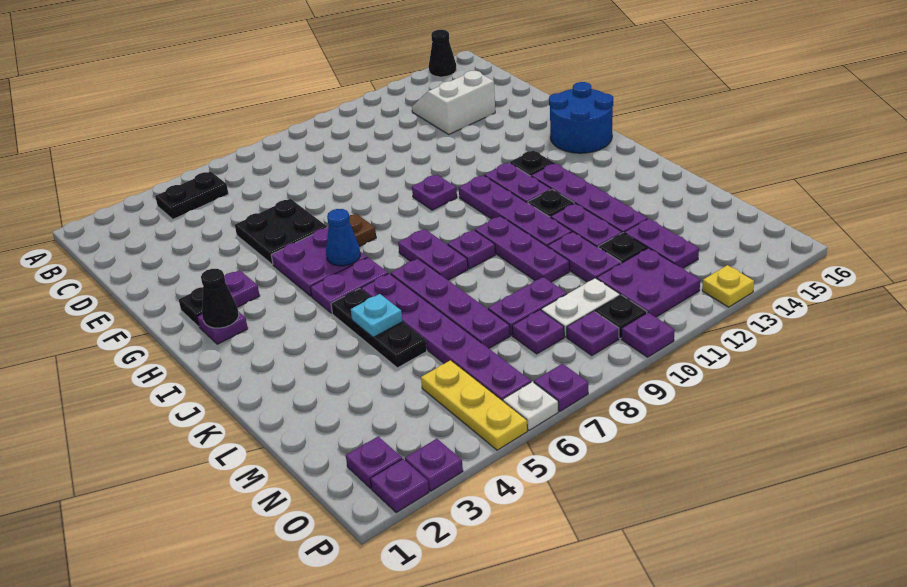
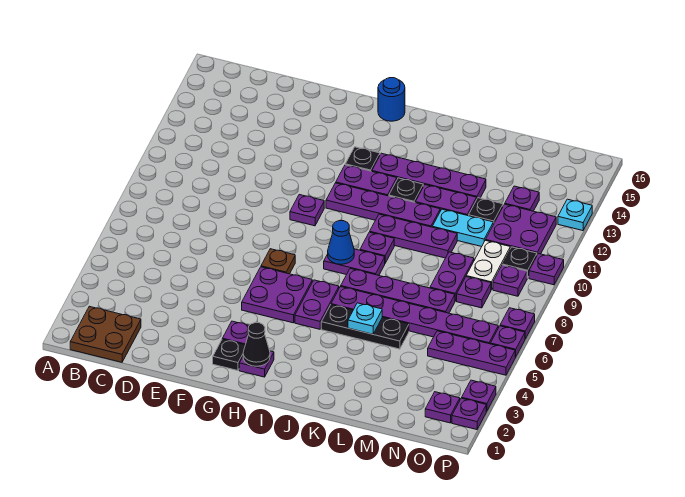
black cone A15 level 1 -> none
none -> brown plate B1:C2 level 1
black plate B4:B5 level 1 -> none
white slope C13:D14 level 1 top D -> none
black plate E5:F6 level 1 -> none
blue round brick G15:H16 level 1 -> blue round brick H16 level 1
blue cone H6 level 2 -> blue cone I8 level 2
purple plate L11:M11 level 1 -> cyan plate L11:M11 level 1
purple plate M13:N13 level 1 -> purple plate N13 level 1
yellow plate N5:P5 level 1 -> purple plate N5:P5 level 1
white plate P6 level 1 -> purple plate P6 level 1
yellow plate P13 level 1 -> cyan plate P13 level 1

